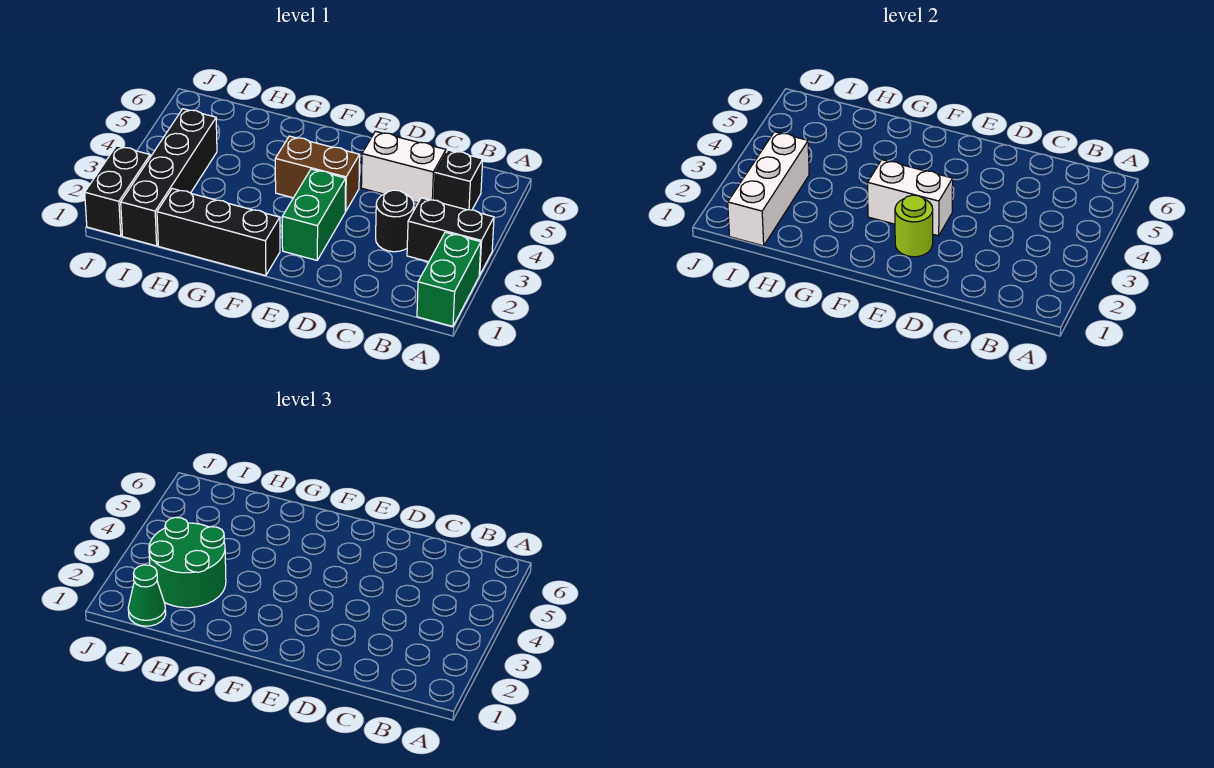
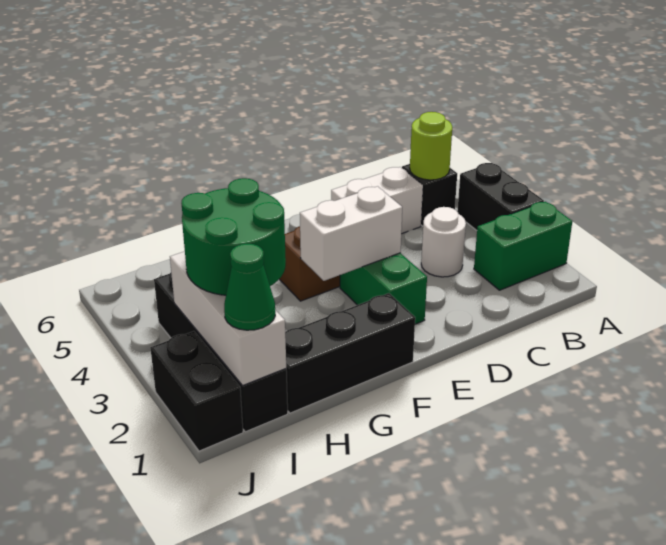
green brick A1:A2 level 1 -> green brick A2:B2 level 1
black brick A3:B3 level 1 -> black brick A3:A4 level 1
black round brick C3 level 1 -> white round brick C3 level 1
lime round brick E2 level 2 -> lime round brick B5 level 2

